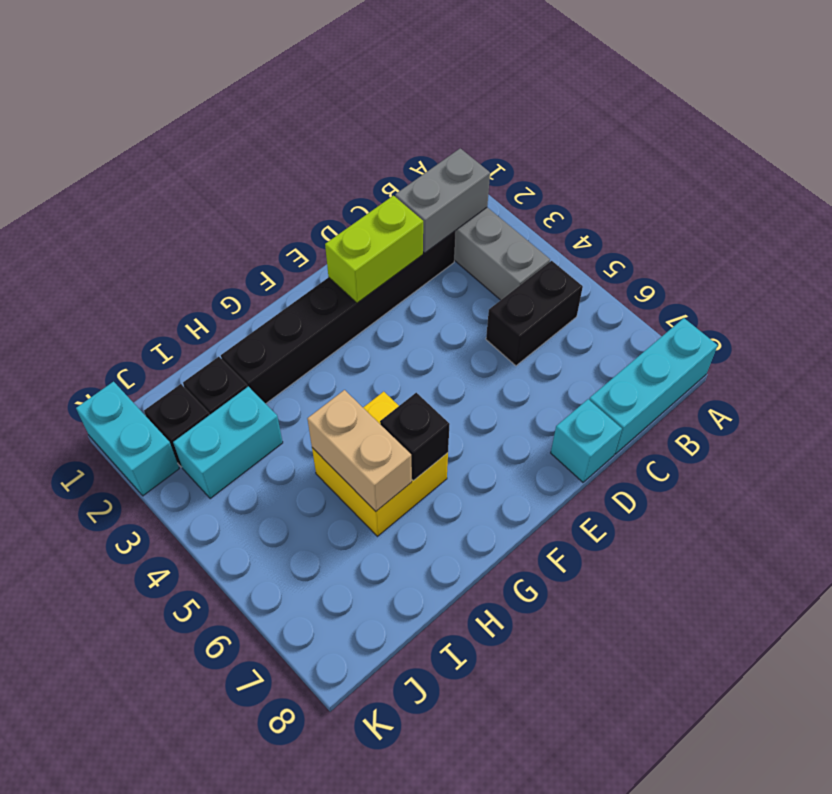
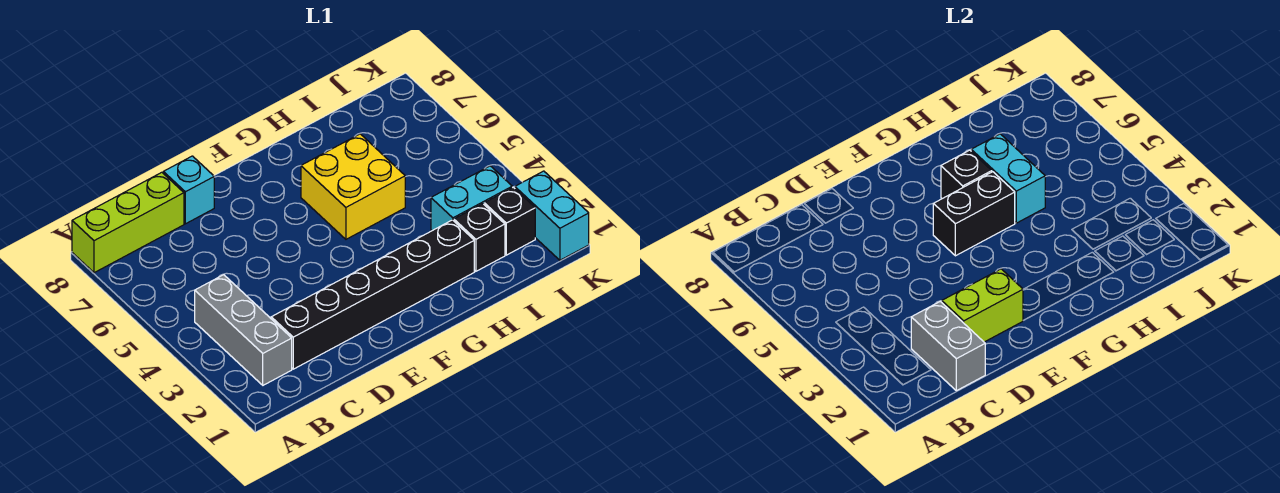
cyan brick A8:C8 level 1 -> lime brick A8:C8 level 1
grey brick B2:C2 level 2 -> grey brick C1:C2 level 2
black brick B5:C5 level 1 -> black brick F5:G5 level 2
tan brick H5:H6 level 2 -> cyan brick H5:H6 level 2

